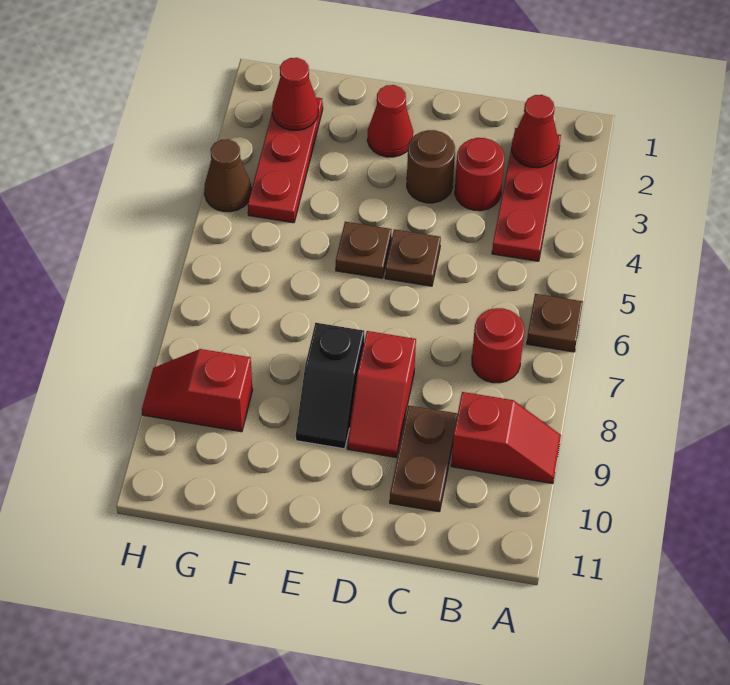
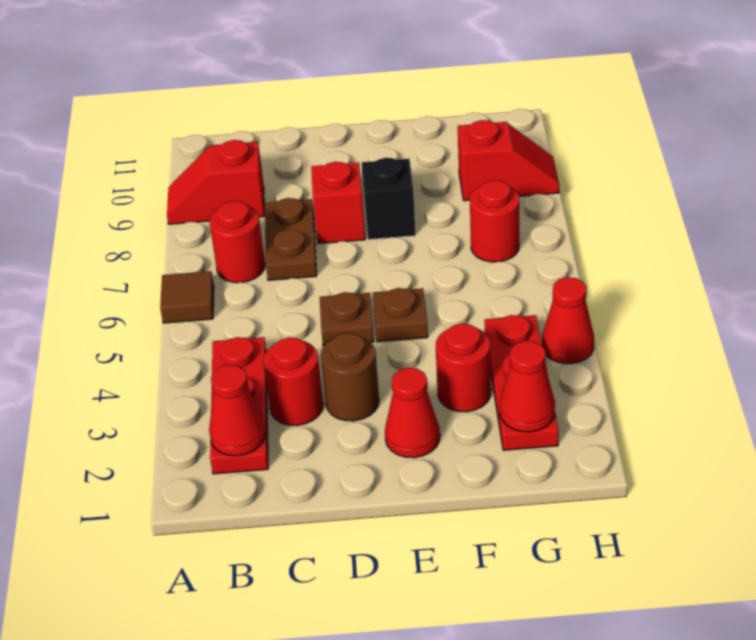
brown plate A6 level 1 -> brown tile A6 level 1
brown plate C9:C10 level 1 -> brown plate C7:C8 level 1
none -> red round brick F3 level 1
none -> red round brick G7 level 1
brown cone H4 level 1 -> red cone H4 level 1

